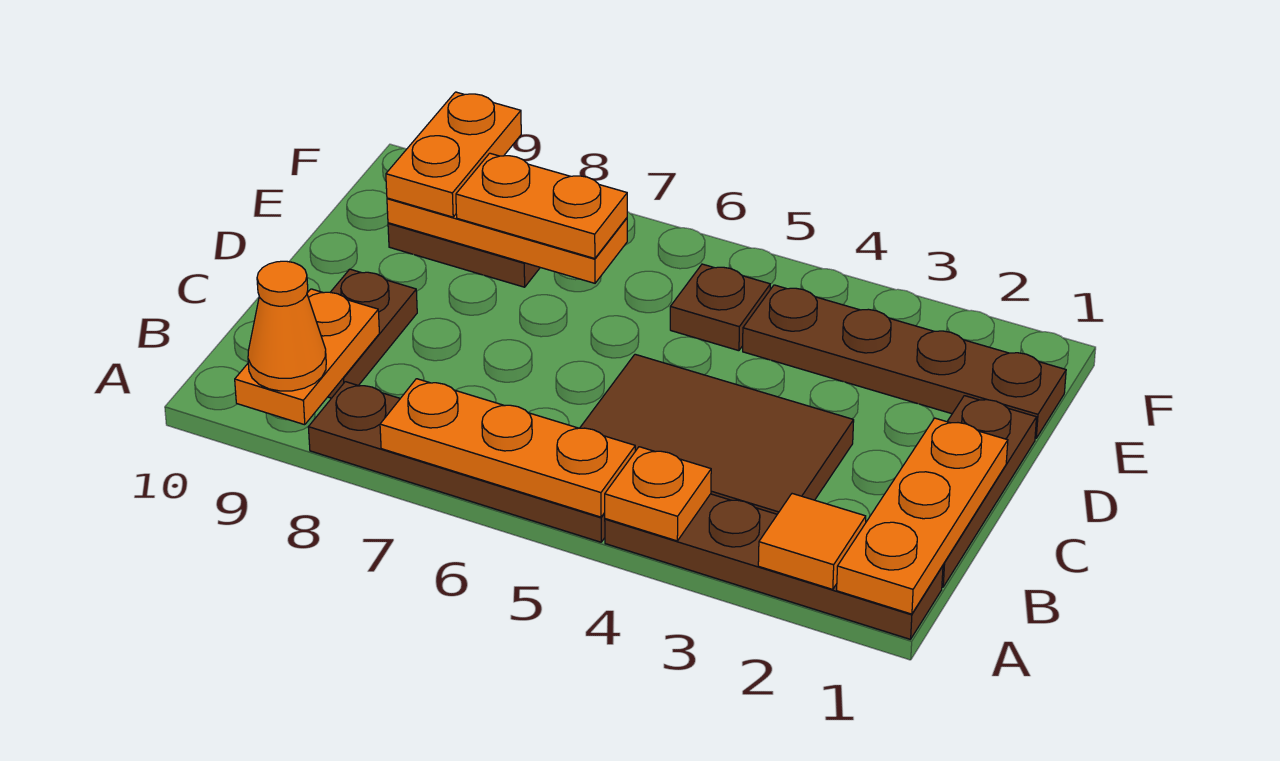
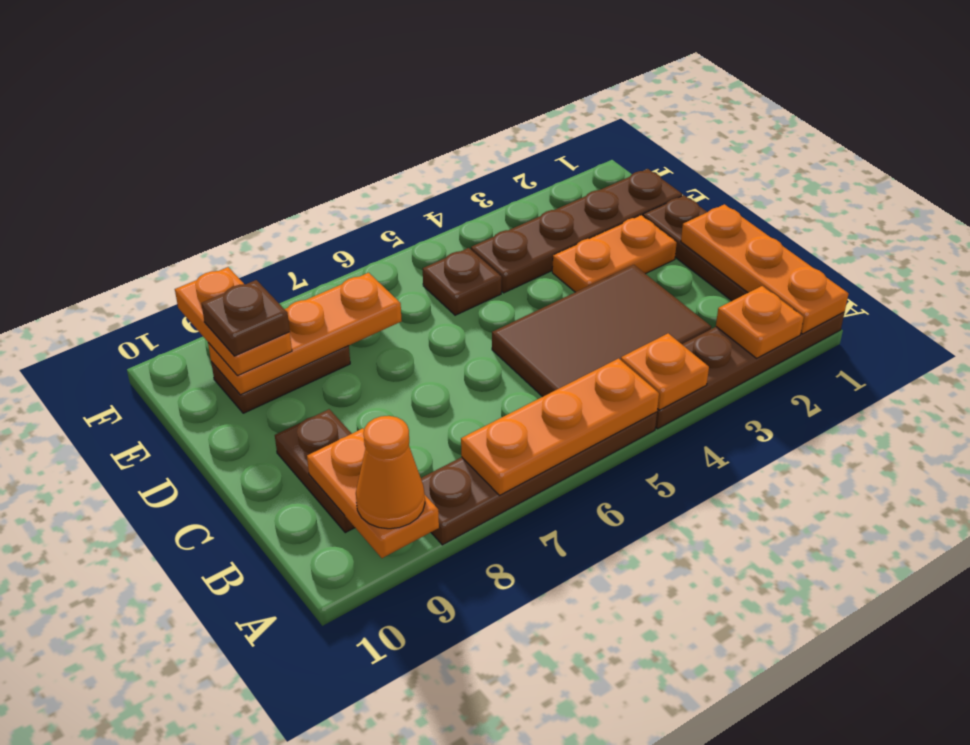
orange tile A2 level 2 -> orange plate A2 level 2
orange plate E7:E8 level 3 -> orange plate D2:D3 level 1
none -> brown plate E9 level 4

